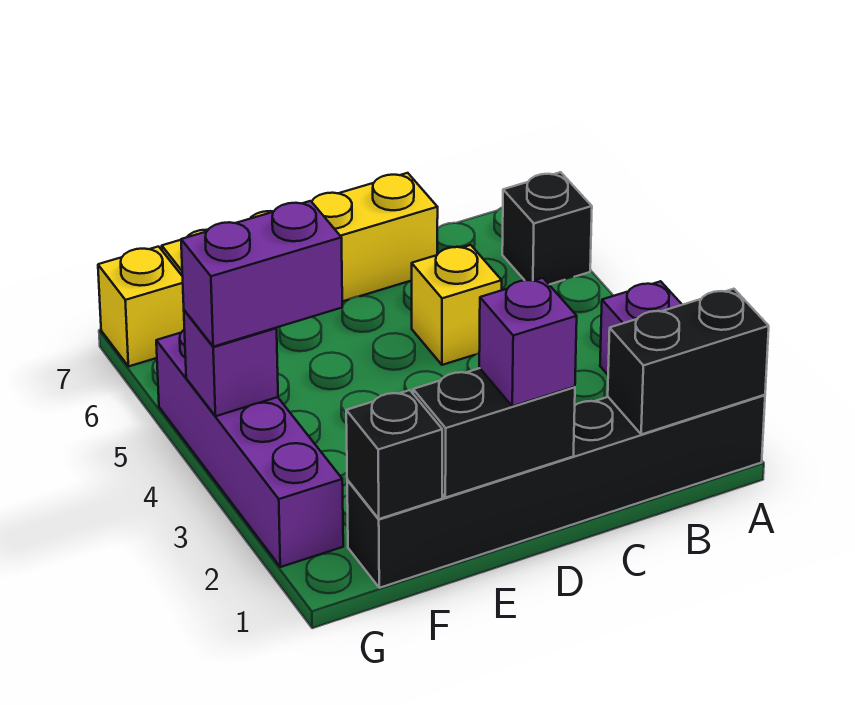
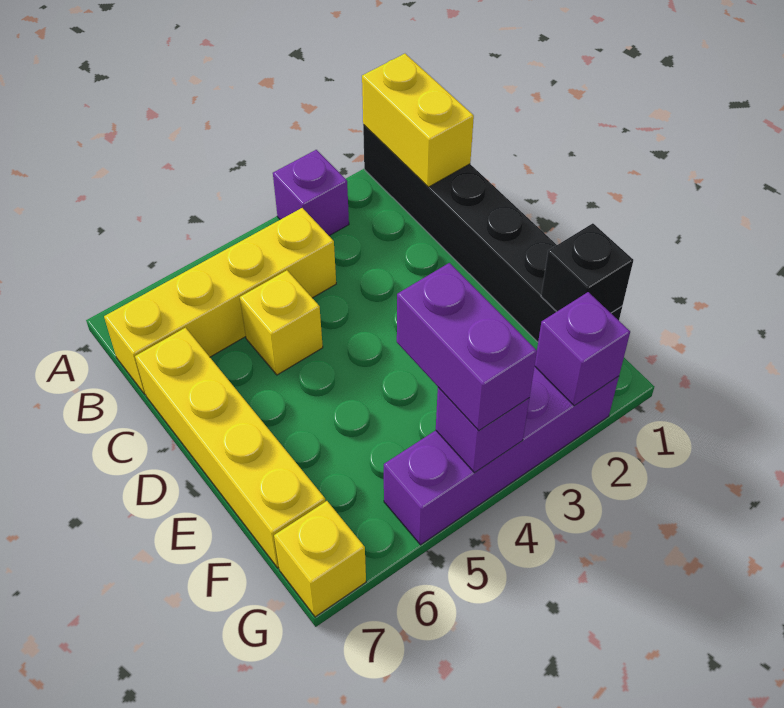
black brick A1:B1 level 2 -> yellow brick A1:B1 level 2
black brick A6 level 1 -> none
none -> yellow brick B4:B7 level 1
black brick D1:E1 level 2 -> none
purple brick D1 level 3 -> purple brick G2 level 2

